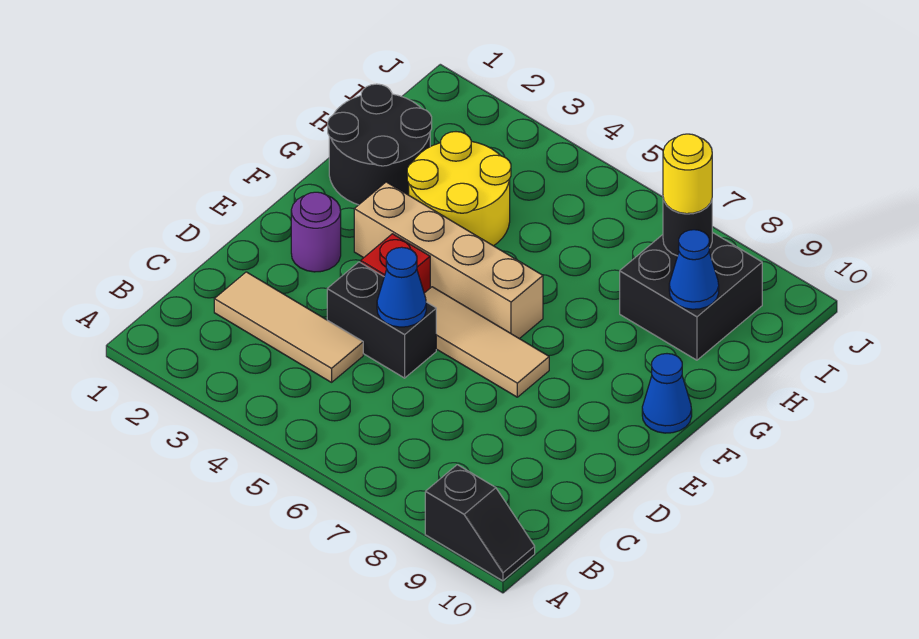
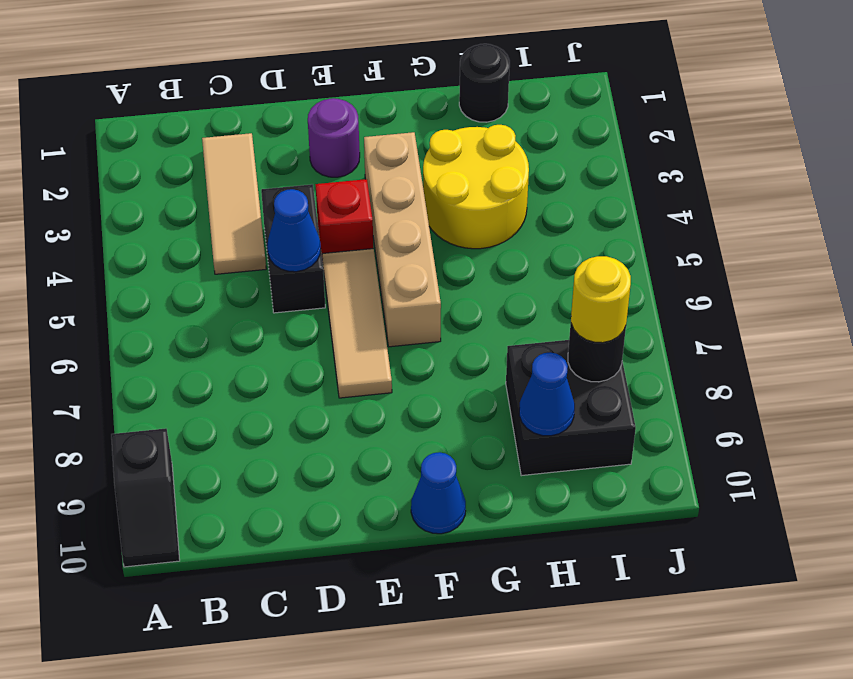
black round brick G1:H2 level 1 -> black round brick H1 level 1

